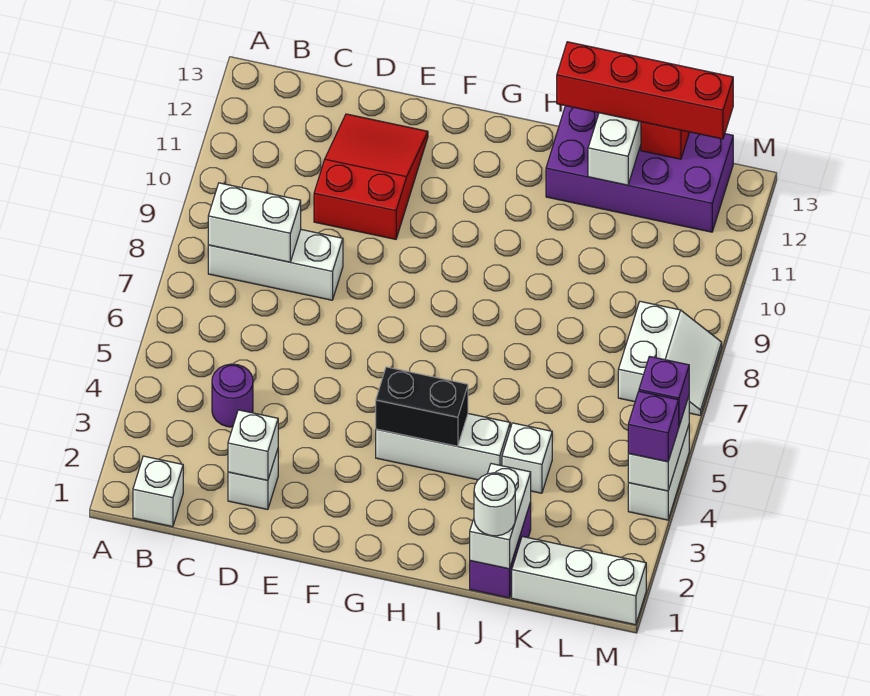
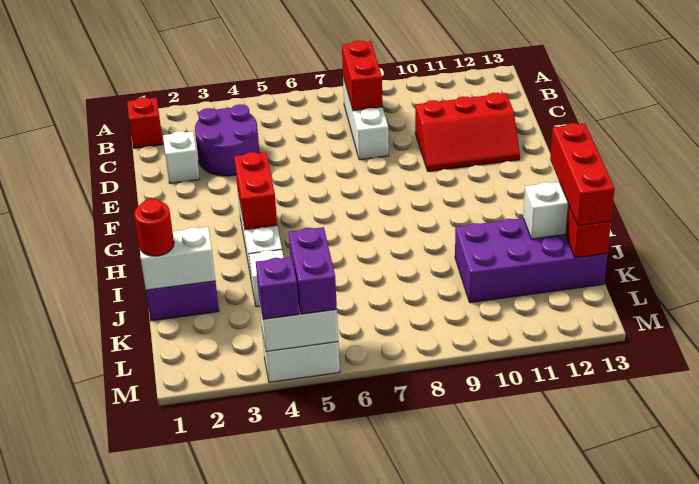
white brick B1 level 1 -> red brick B1 level 1
white brick B8:C8 level 2 -> red brick B8:C8 level 2
purple round brick C4 level 1 -> purple round brick C3:D4 level 1
white brick D2 level 2 -> none
red slope D10:E12 level 1 top 10 -> red slope D10:E12 level 1 top D
black brick G4:H4 level 2 -> red brick G4:H4 level 2
purple brick I12:L13 level 1 -> purple brick J10:K13 level 1
red brick I13:L13 level 3 -> red brick I13:K13 level 3
white round brick J1 level 3 -> red round brick J1 level 3
white brick K1:M1 level 1 -> none
white slope L7:M8 level 1 top L -> none
purple brick M5 level 3 -> purple brick L5:M5 level 3

